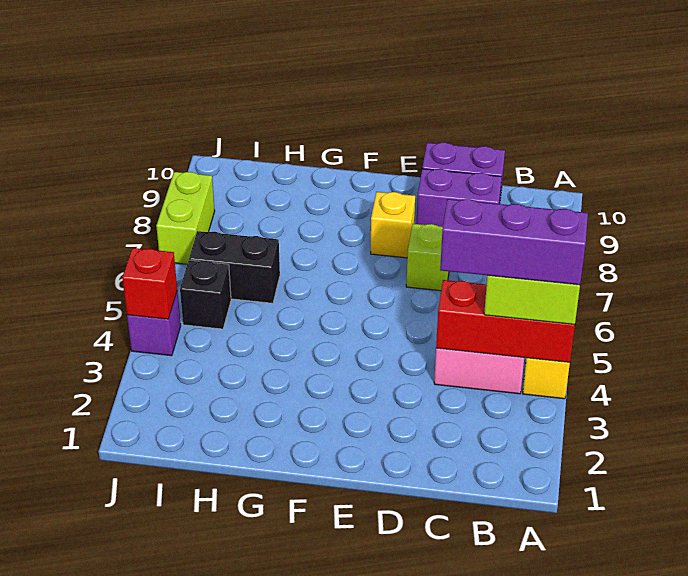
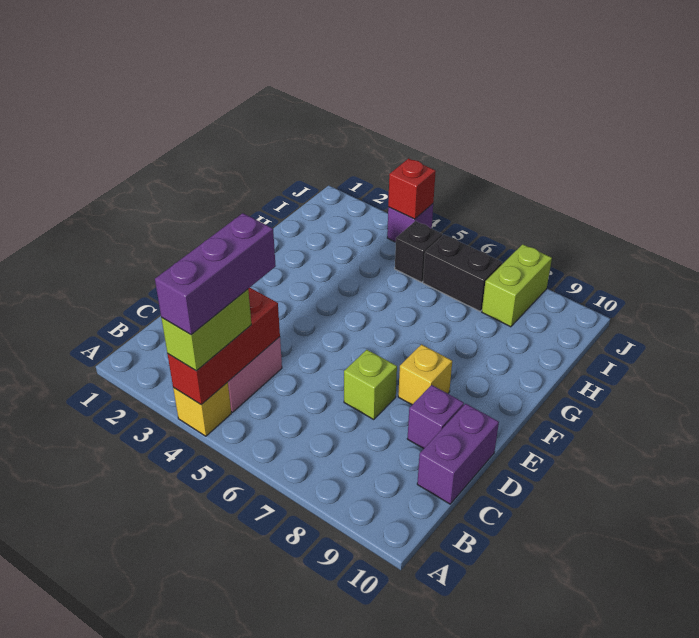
purple brick C9:D9 level 1 -> purple brick D9 level 1
black brick H6:I6 level 1 -> black brick I6:I7 level 1
lime brick J7:J8 level 1 -> lime brick I8:J8 level 1

